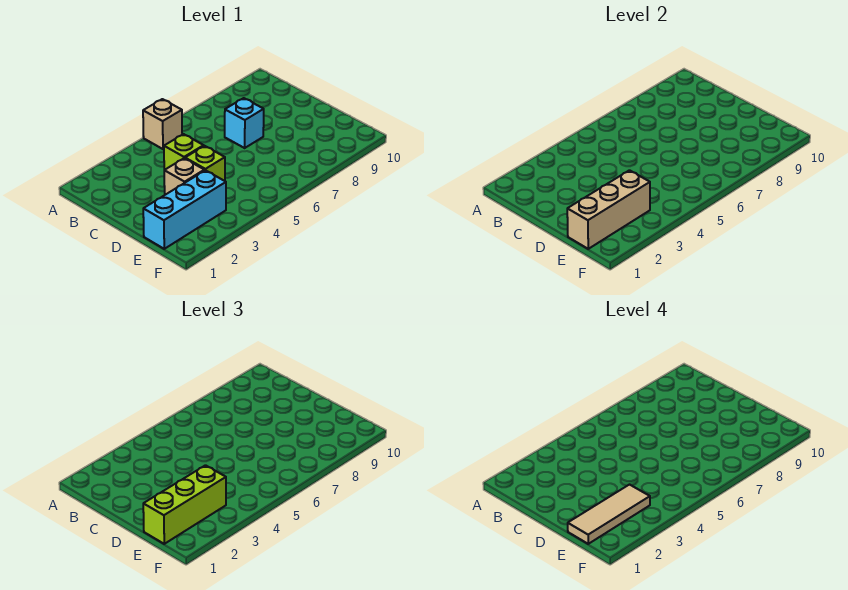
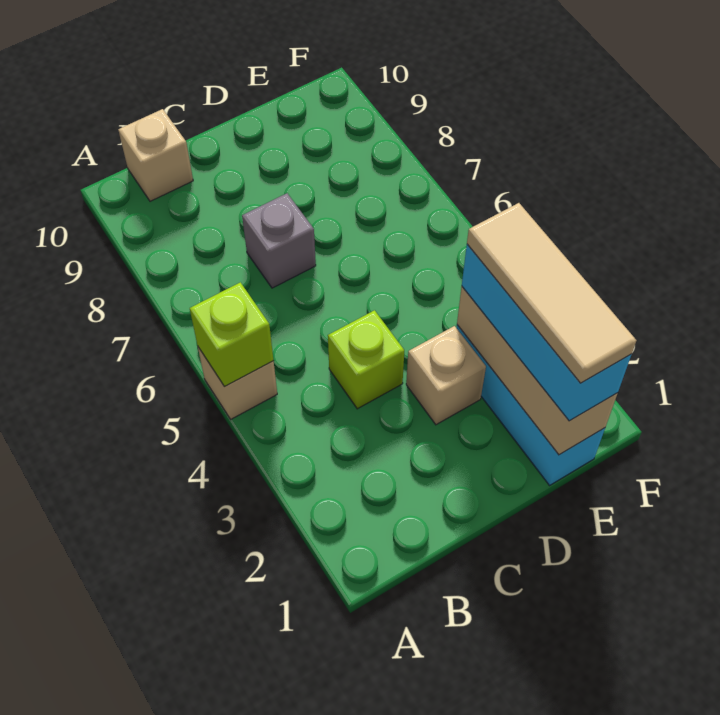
none -> tan brick B10 level 1
cyan brick C7 level 1 -> grey brick C7 level 1
lime brick D4 level 1 -> lime brick A5 level 2
lime brick E1:E3 level 3 -> cyan brick E1:E3 level 3

